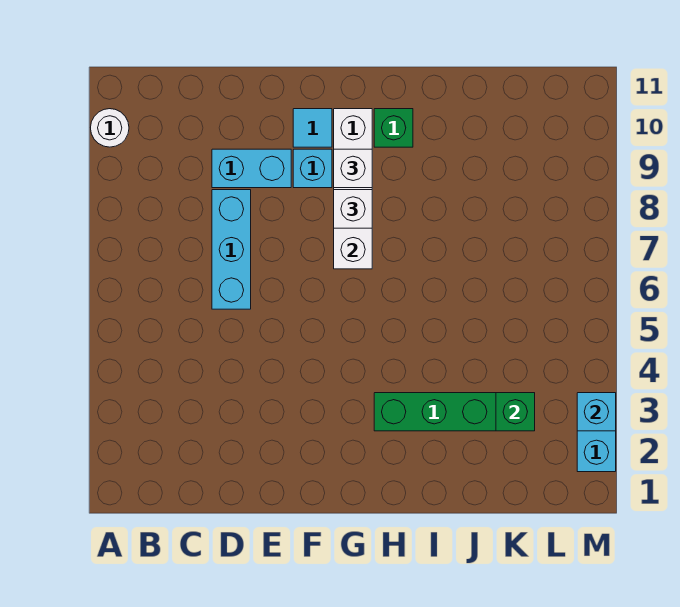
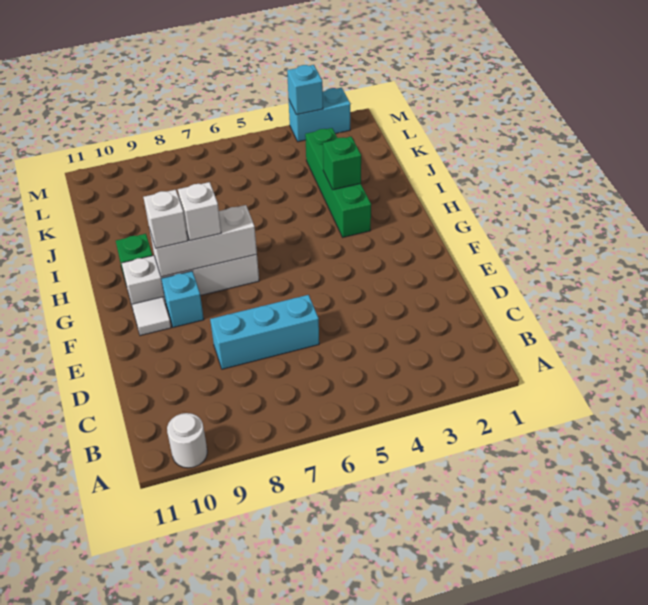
cyan brick D9:E9 level 1 -> none
cyan tile F10 level 1 -> white tile F10 level 1
green brick K3 level 2 -> green brick I3 level 2

